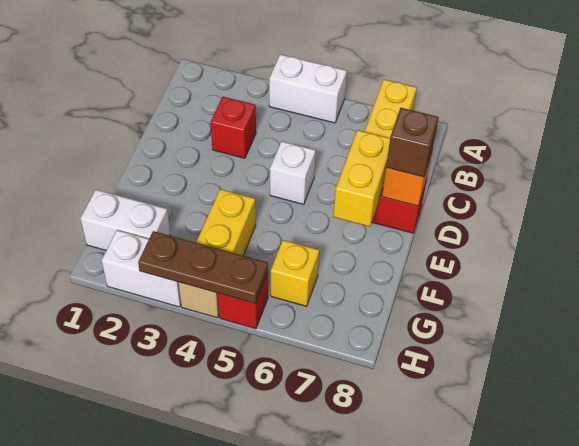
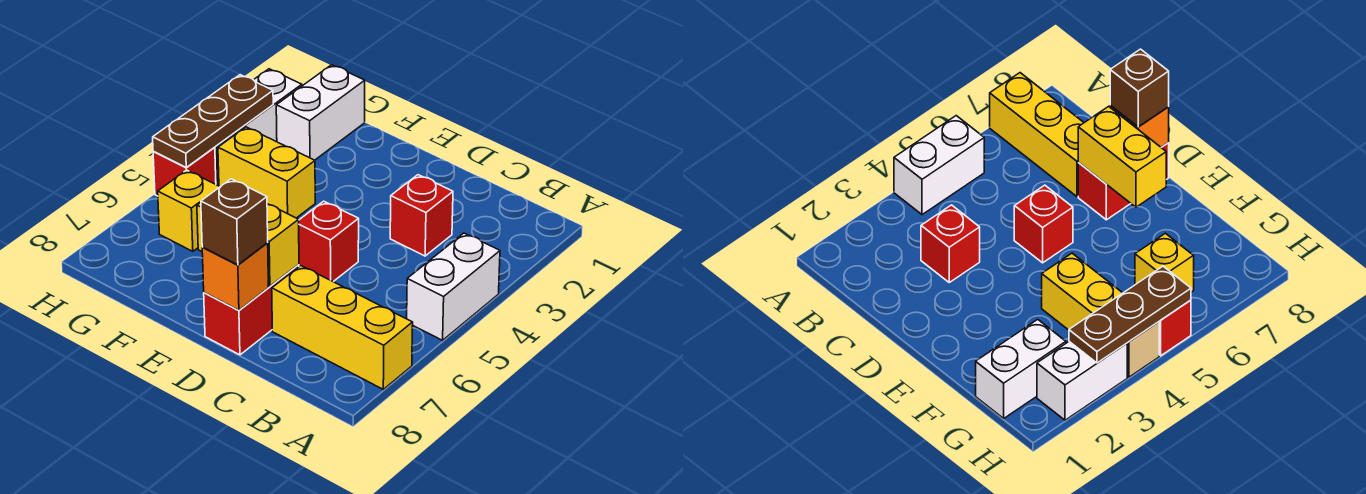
white brick D5 level 1 -> red brick D5 level 1

